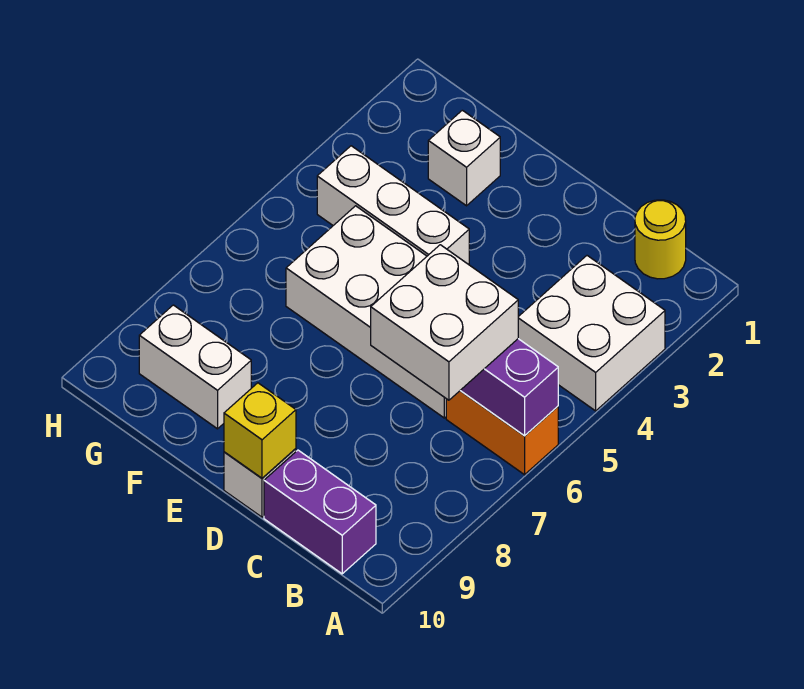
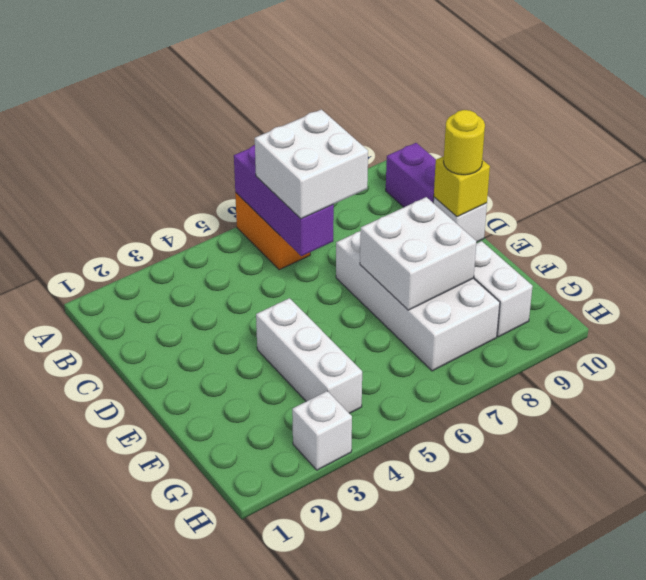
white brick A3:B4 level 1 -> white brick E7:F8 level 2
yellow round brick B1 level 1 -> yellow round brick D10 level 3
white brick C5:F6 level 1 -> white brick D7:G8 level 1
white brick F2 level 1 -> white brick H3 level 1

